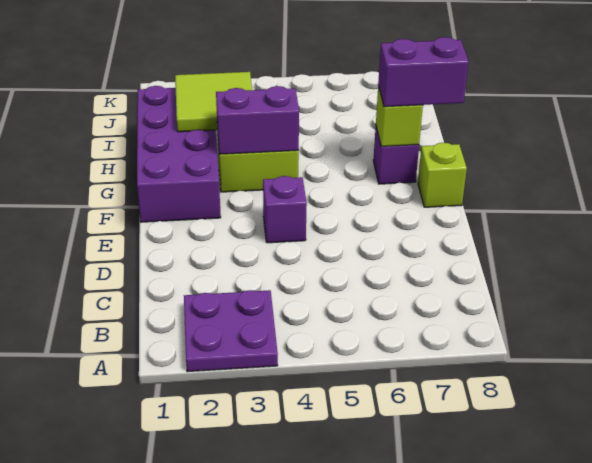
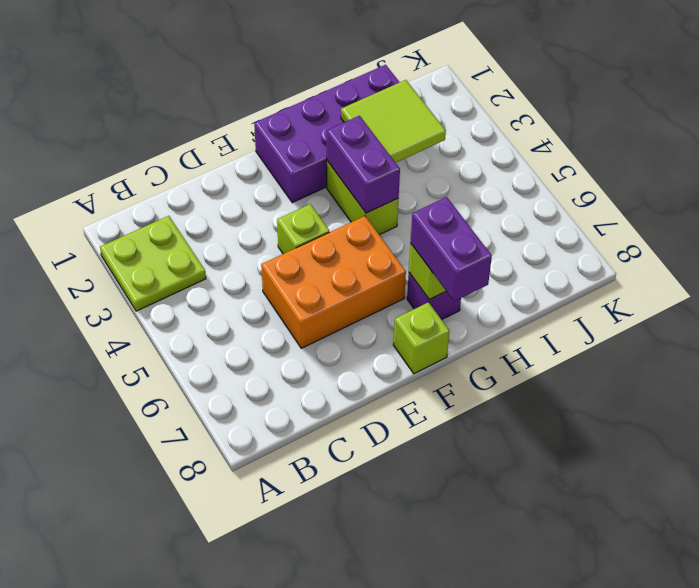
purple plate A2:B3 level 1 -> lime plate A2:B3 level 1
none -> orange brick D5:F6 level 1
purple brick E4 level 1 -> lime brick E4 level 1

